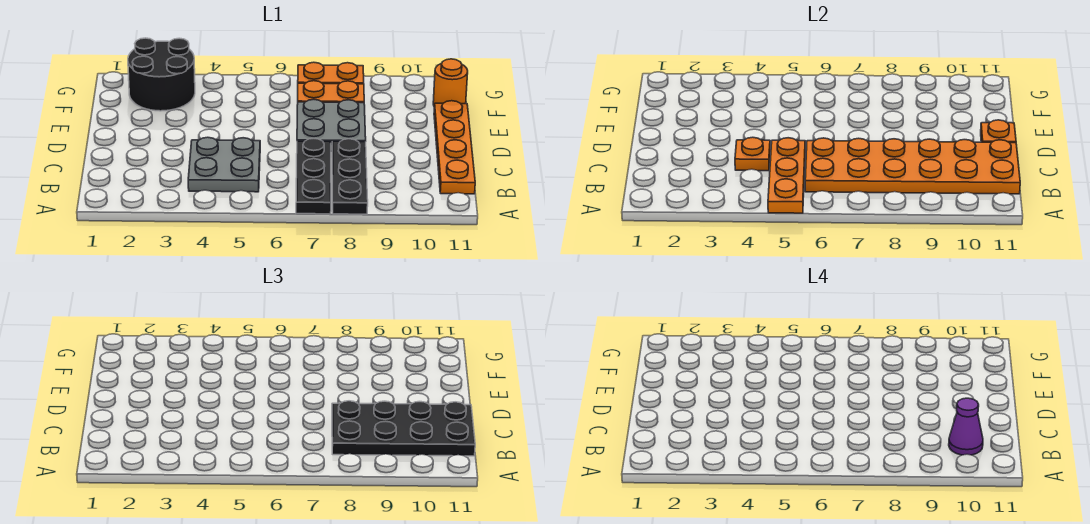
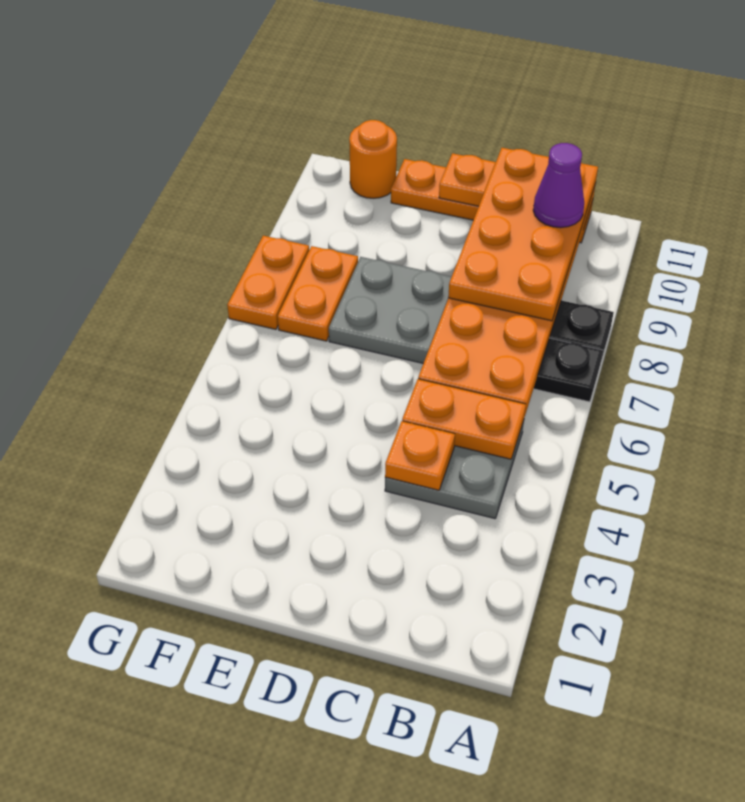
orange plate A5:C5 level 2 -> orange plate B5:C5 level 2
black plate B8:C11 level 3 -> orange plate B8:C11 level 3
black round brick F2:G3 level 1 -> none

